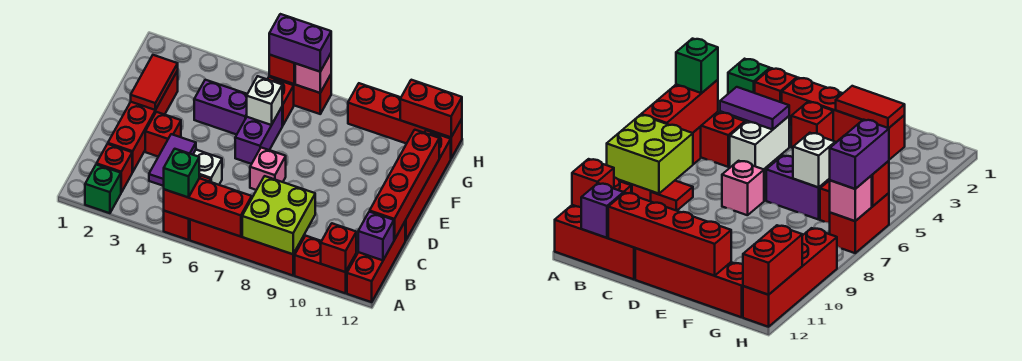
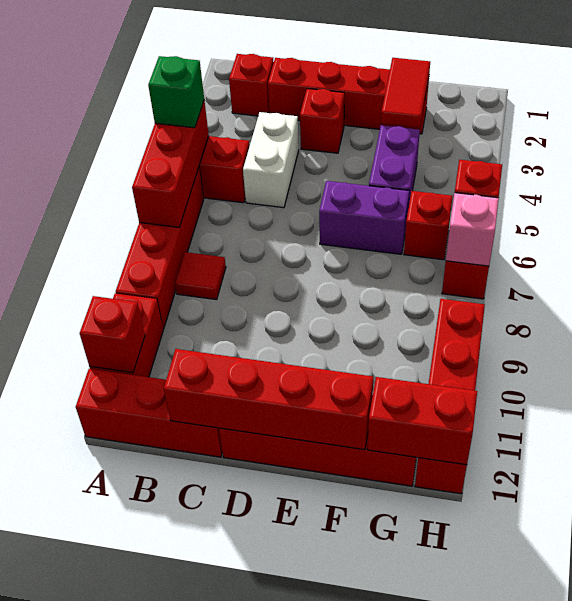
green brick A2 level 1 -> none
lime brick A8:B9 level 2 -> none
purple tile B4:C4 level 2 -> none
purple brick B12 level 2 -> none
pink brick D7 level 1 -> none
red tile E2:F2 level 2 -> red tile F2:F3 level 2
white brick F6 level 2 -> none
purple brick H6:H7 level 3 -> none
red brick H11:H12 level 2 -> red brick G12:H12 level 2

